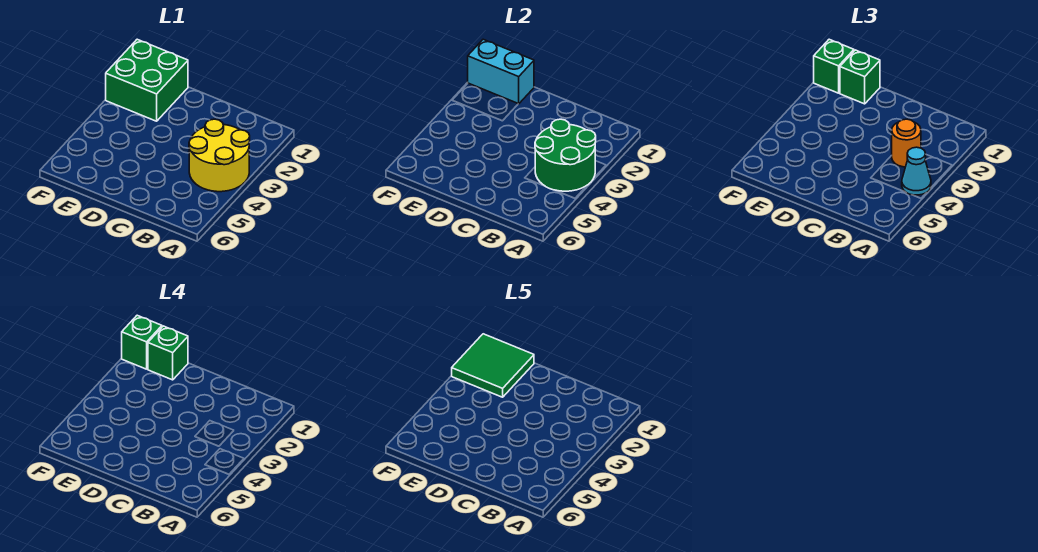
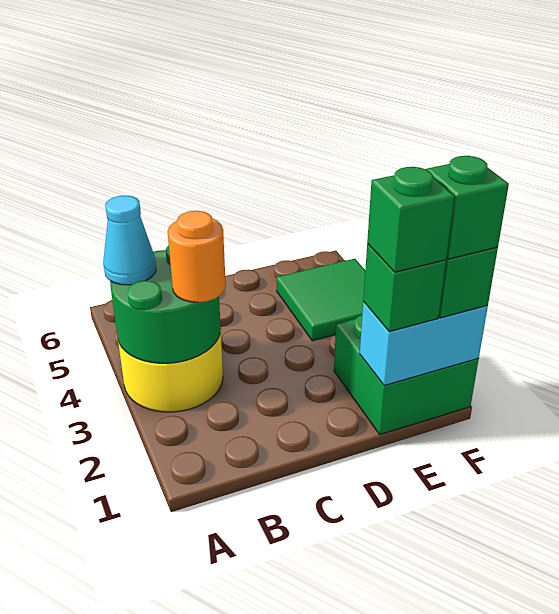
green tile E1:F2 level 5 -> green tile E4:F5 level 1

